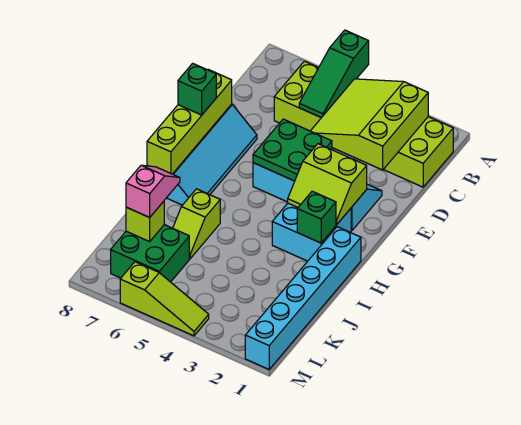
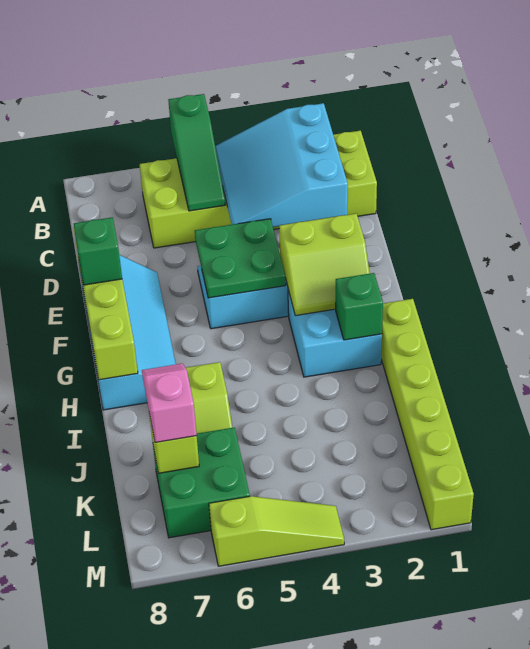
lime slope B2:D4 level 2 top 2 -> cyan slope B2:D4 level 2 top 2
cyan brick H1:M1 level 1 -> lime brick H1:M1 level 1

